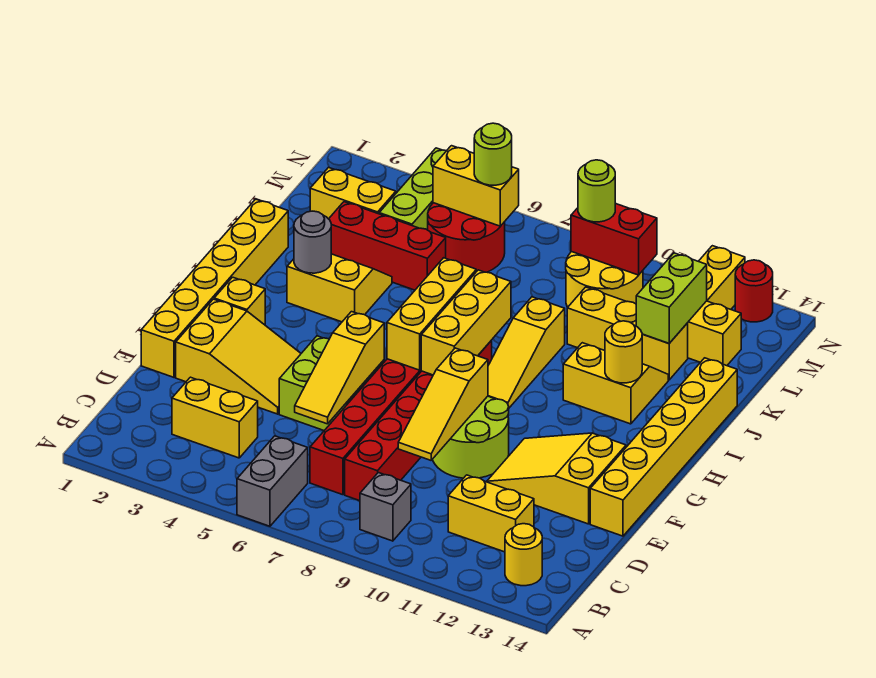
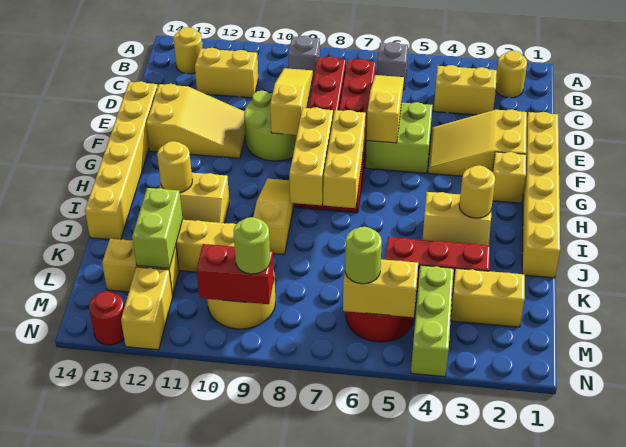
grey brick A6:B6 level 1 -> grey brick B6 level 1
none -> yellow round brick B2 level 1
grey round brick I3 level 2 -> yellow round brick I3 level 2

